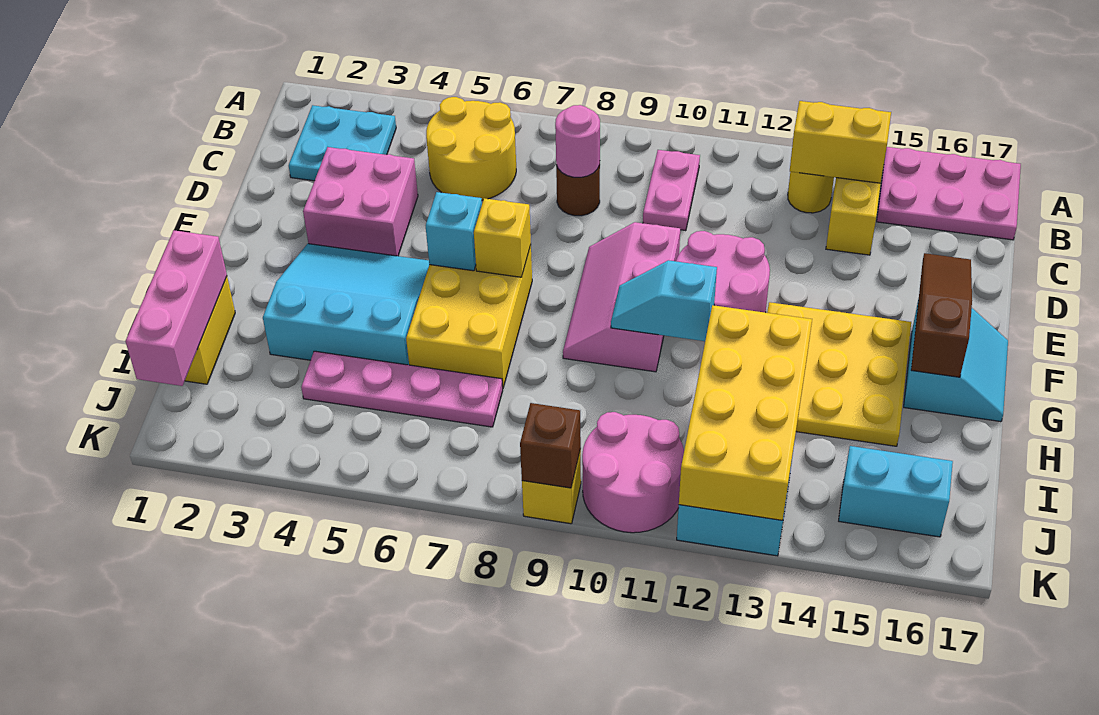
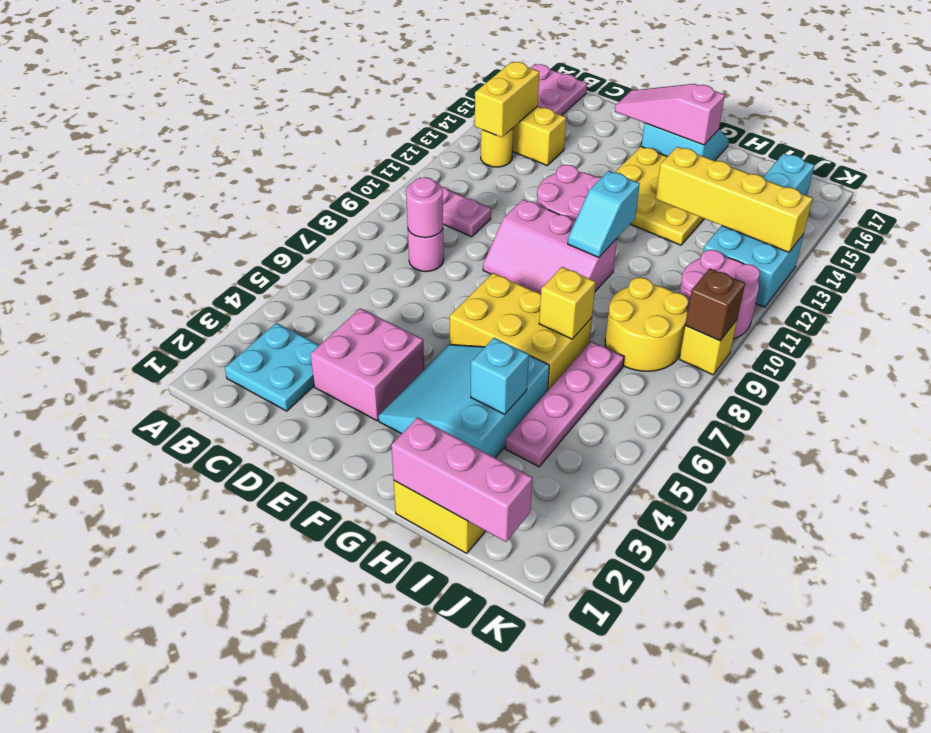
yellow round brick B5:C6 level 1 -> yellow round brick I8:J9 level 1
brown round brick C8 level 1 -> pink round brick C8 level 1
brown slope E16:G16 level 2 top G -> pink slope E16:G16 level 2 top G
cyan brick F6 level 2 -> cyan brick H4 level 2
yellow brick F7 level 2 -> yellow brick H7 level 2
yellow brick H12:K13 level 2 -> yellow brick H13:K13 level 2

